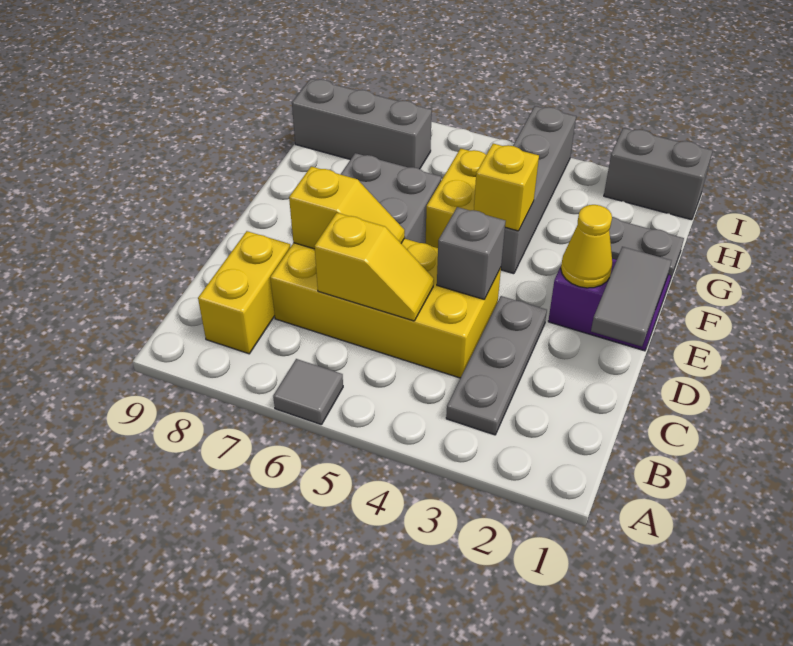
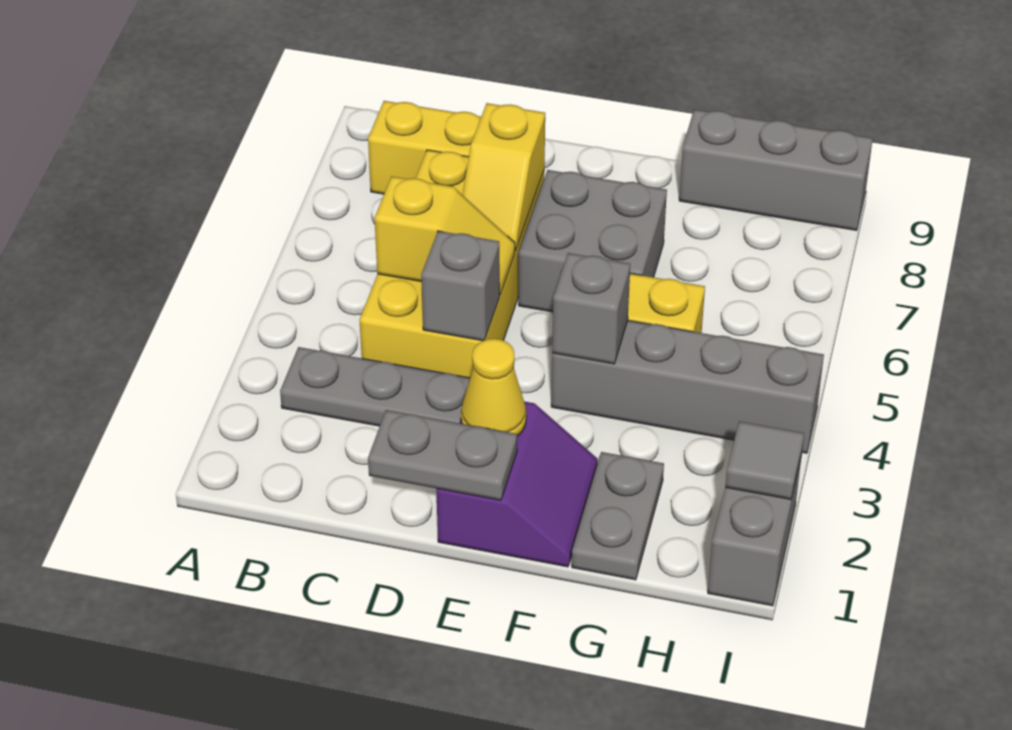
grey tile A6 level 1 -> grey tile I2 level 2
yellow slope C5:C6 level 2 top 6 -> yellow slope C5:D5 level 2 top C
grey tile D1:E1 level 2 -> grey plate D1:E1 level 2
yellow brick F4 level 2 -> grey brick F4 level 2
grey brick H7:H9 level 1 -> grey brick G9:I9 level 1

